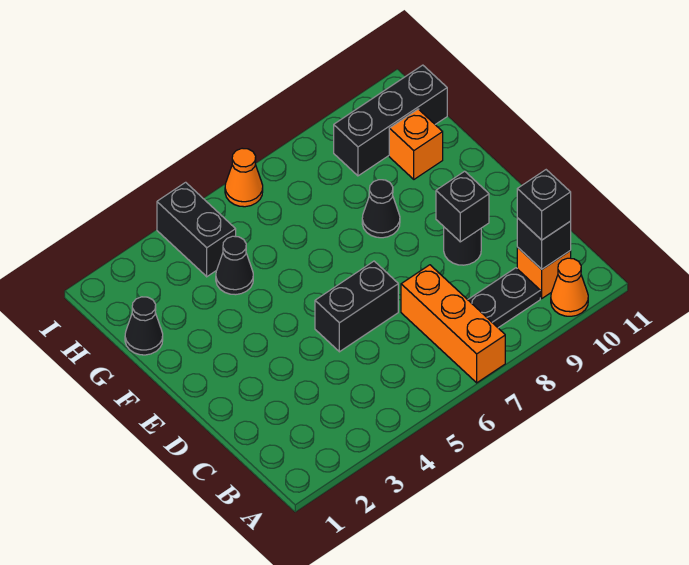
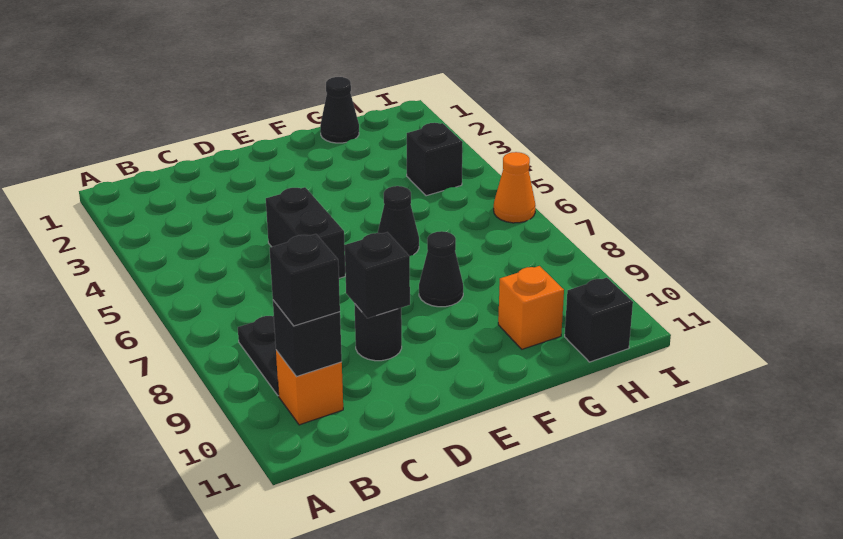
orange brick A7:C7 level 1 -> none
orange cone A10 level 1 -> none
black cone G4 level 1 -> black cone F6 level 1
black brick H4:I4 level 1 -> black brick H4 level 1
black brick H9:H11 level 1 -> black brick H11 level 1

